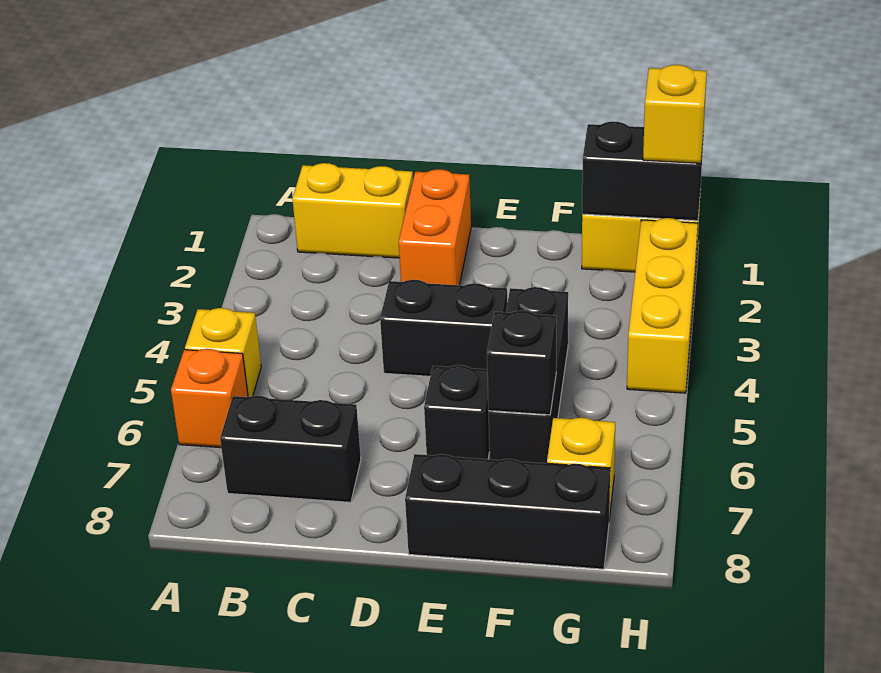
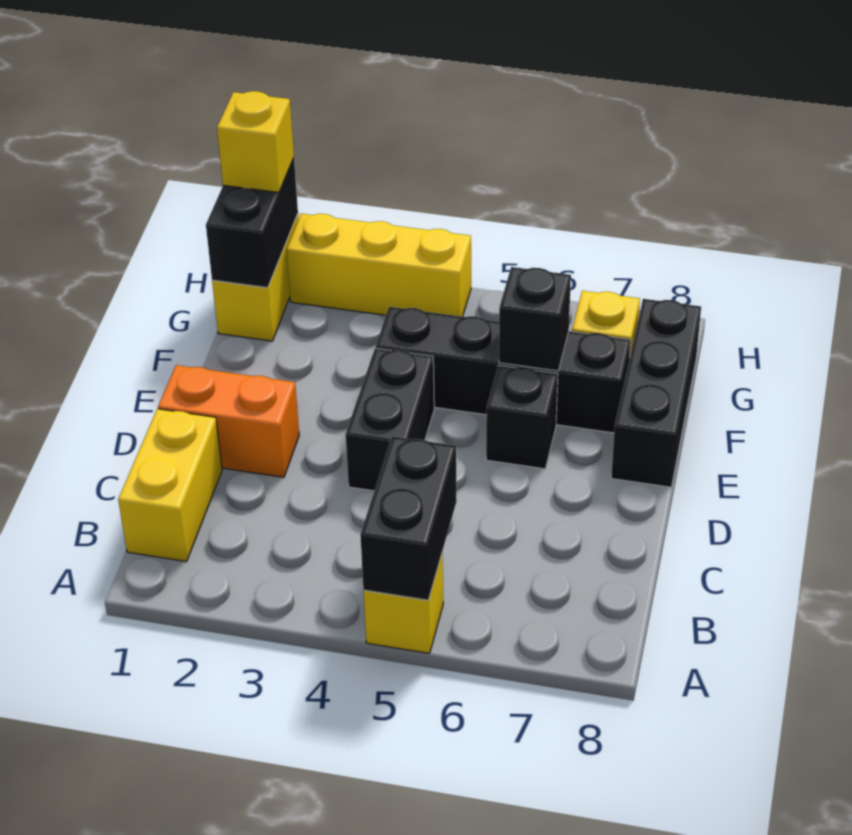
orange brick A6 level 1 -> none
black brick B7:C7 level 1 -> black brick A5:B5 level 2
black brick F4:F6 level 1 -> black brick F4:F7 level 1

